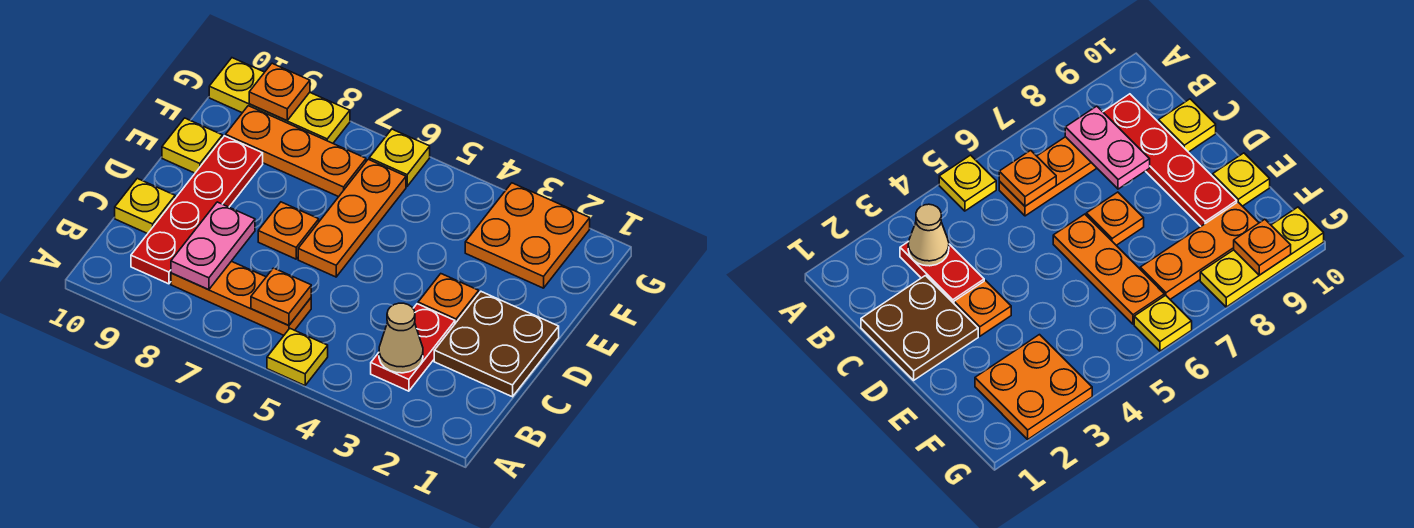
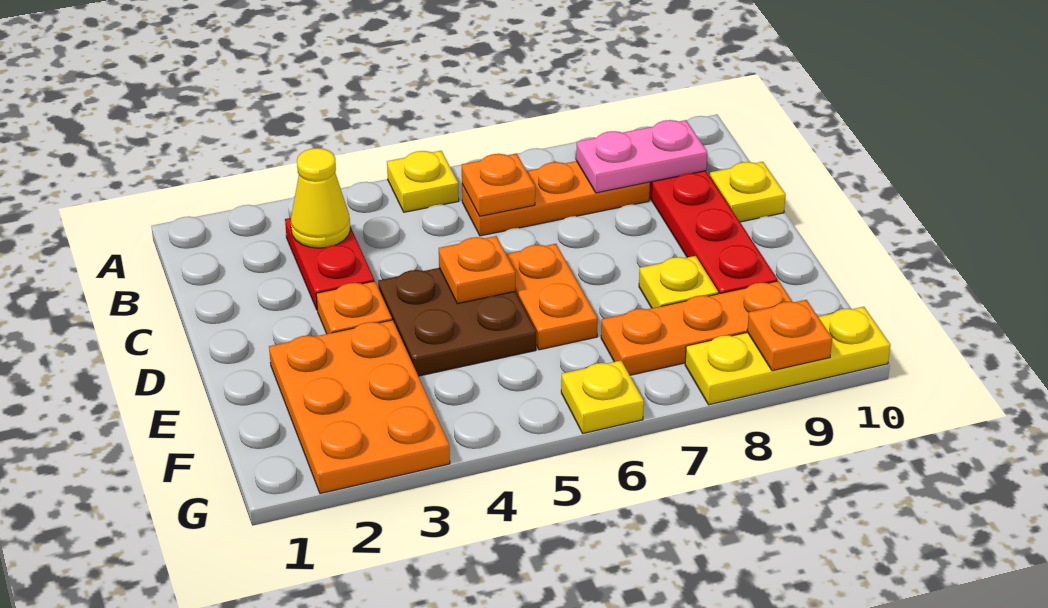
tan cone B3 level 2 -> yellow cone B3 level 2
pink plate B8:C8 level 2 -> pink plate B8:B9 level 2
brown plate C1:D2 level 1 -> brown plate D4:E5 level 1
orange plate D6:F6 level 1 -> orange plate D6:E6 level 1
orange plate D7 level 1 -> orange plate D5 level 2
yellow plate E10 level 1 -> yellow plate E8 level 1
orange plate F2:G3 level 1 -> orange plate E2:G3 level 1

